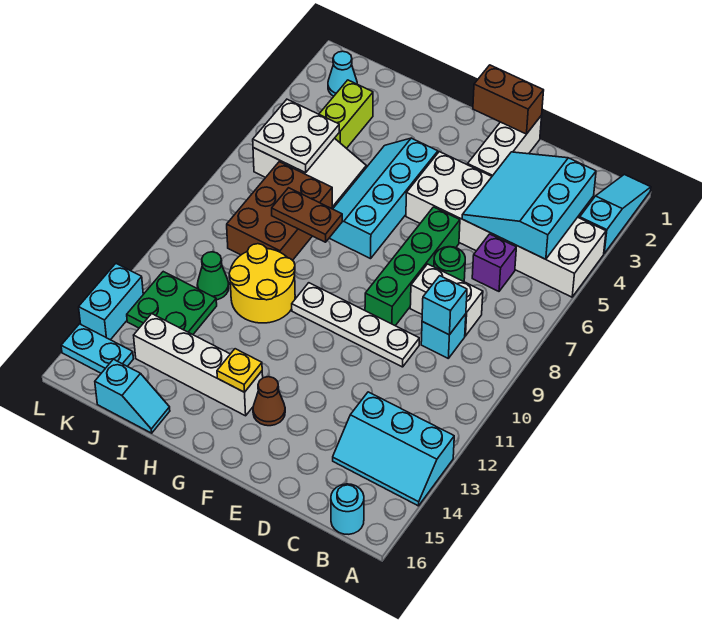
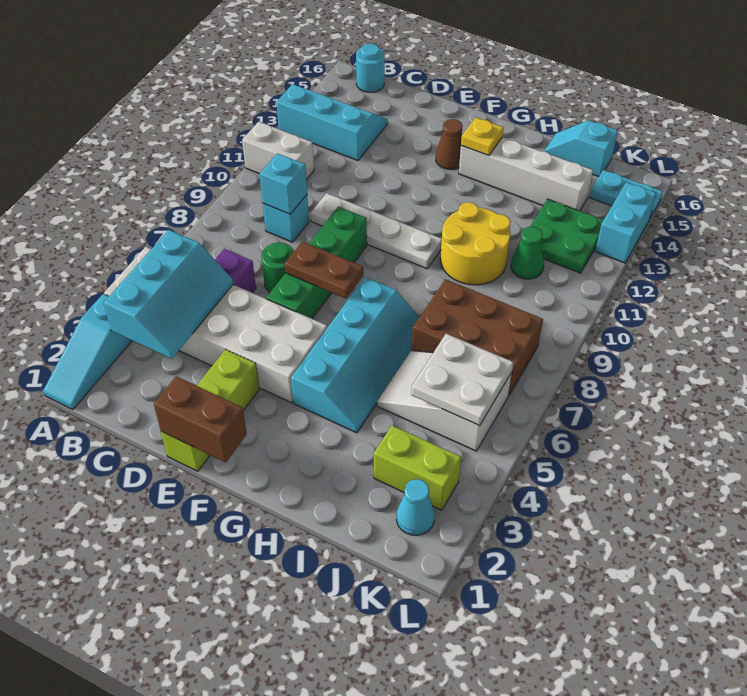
cyan slope B3:D5 level 2 top B -> cyan slope B3:C5 level 2 top B
white brick C8:D8 level 1 -> white brick A11:B11 level 1
white brick E1:E3 level 1 -> lime brick E1:E3 level 1
brown plate H8:I8 level 2 -> brown plate E7:F7 level 2
brown brick I7:J9 level 1 -> brown brick I7:K8 level 1
lime brick J3:J4 level 1 -> lime brick J3:K3 level 1

